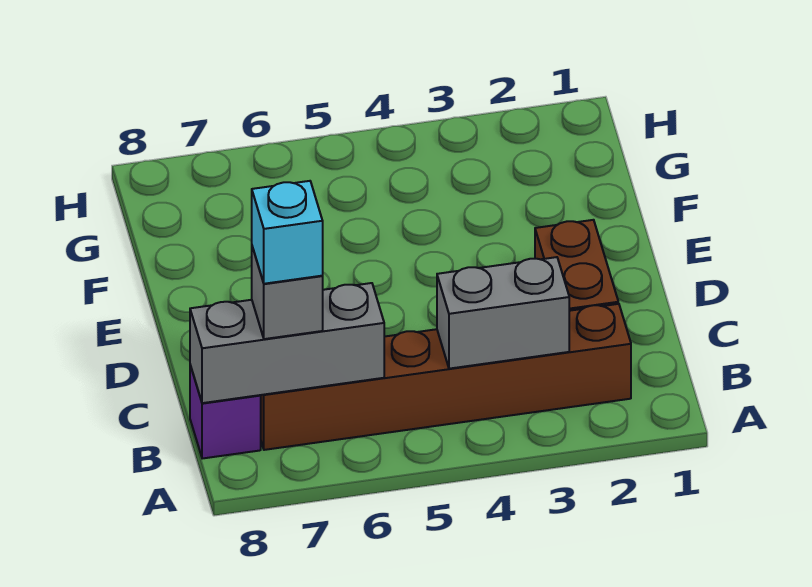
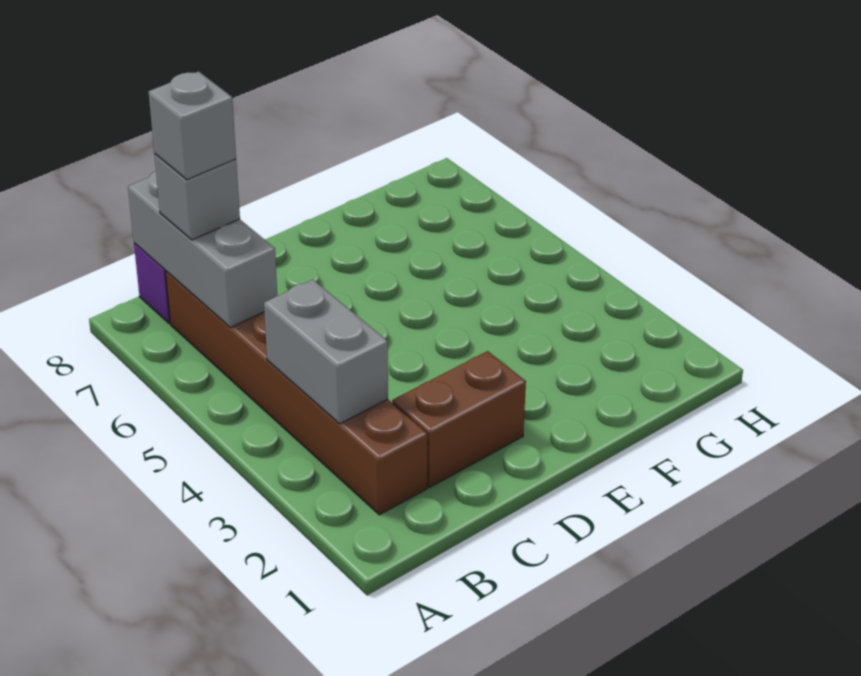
cyan brick B7 level 4 -> grey brick B7 level 4

